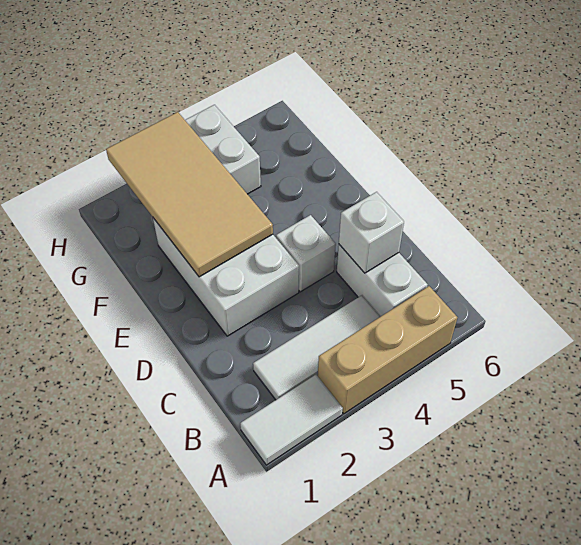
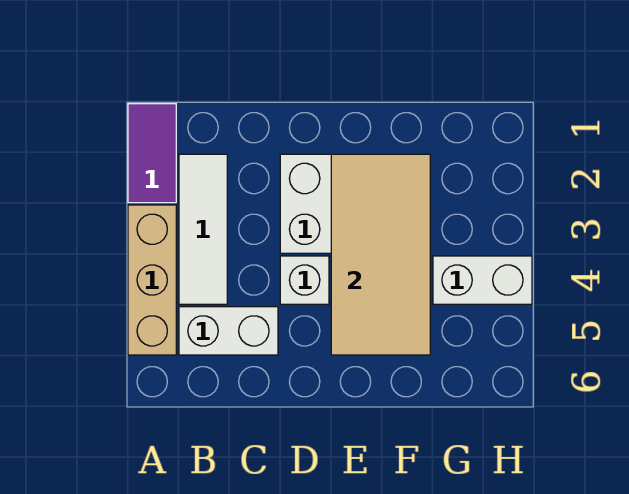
white tile A1:A2 level 1 -> purple tile A1:A2 level 1
white brick C5 level 2 -> none
tan tile E2:H3 level 2 -> tan tile E2:F5 level 2

